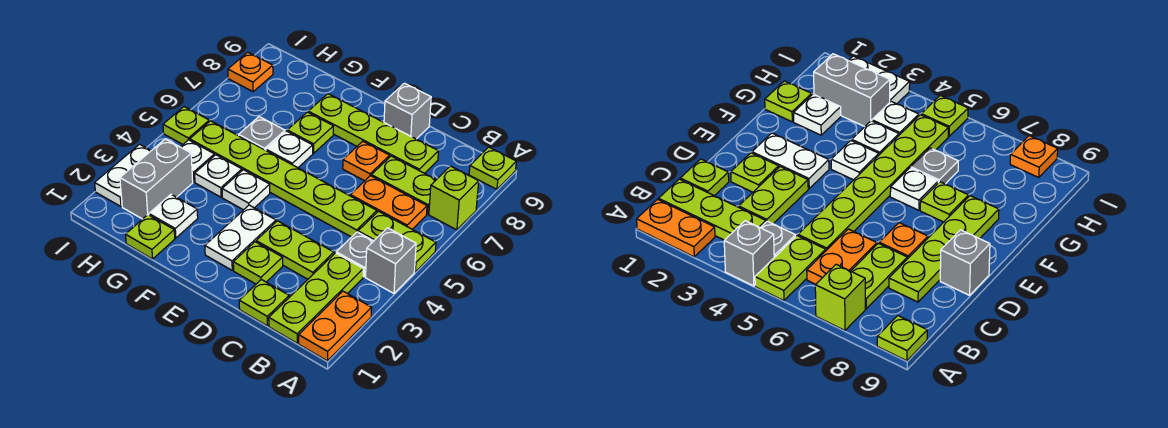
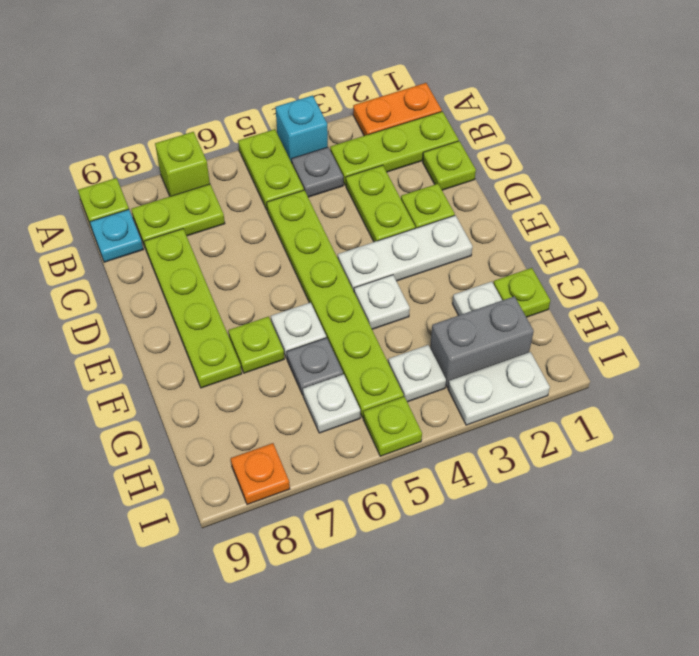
grey brick A4 level 1 -> cyan brick A4 level 1
orange plate B6:C6 level 1 -> none
lime plate B7:C7 level 1 -> lime plate B7:B8 level 1
none -> cyan plate B9 level 1
orange plate D7 level 1 -> none
grey brick D9 level 1 -> none
white plate E2:E3 level 1 -> white plate E2:E4 level 1
white plate G4 level 1 -> white plate H6 level 1

